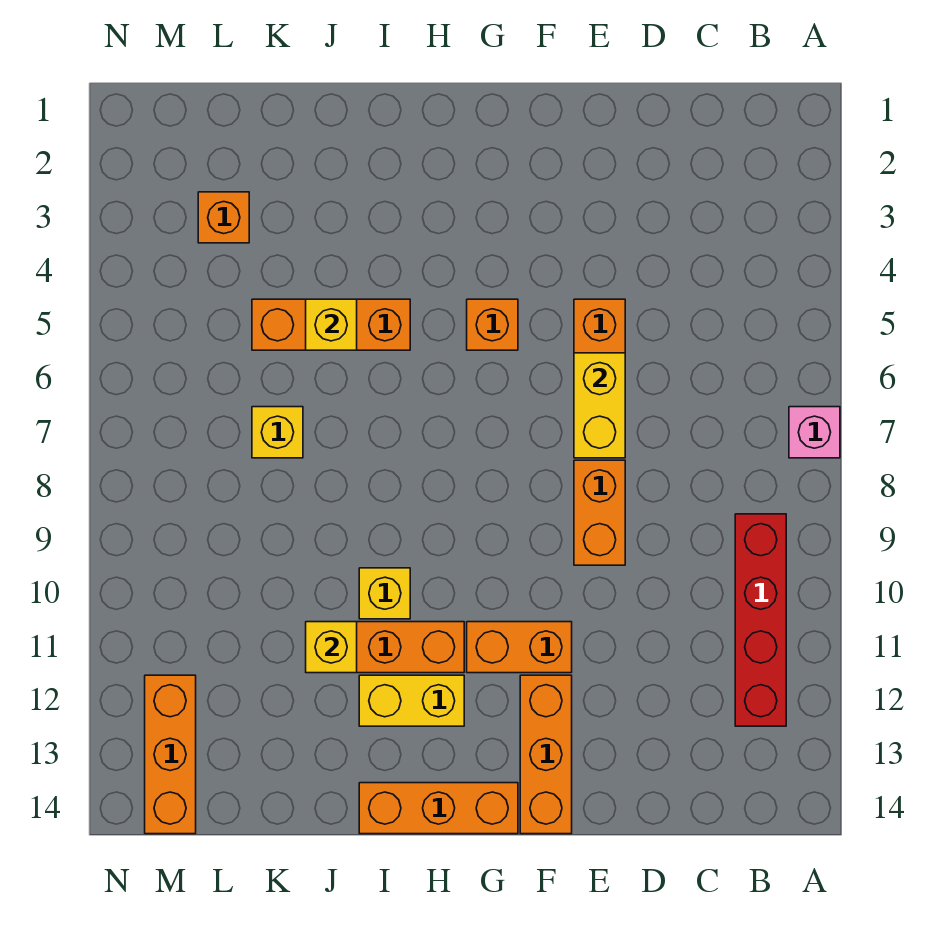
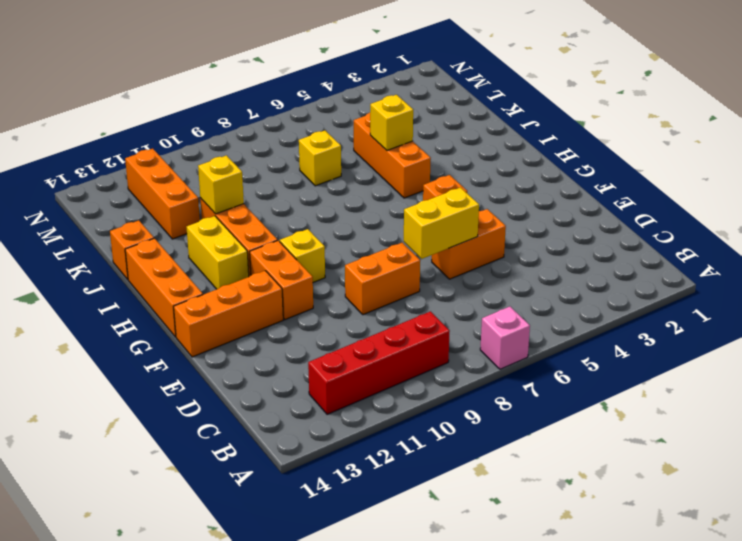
yellow brick I10 level 1 -> yellow brick G10 level 1
orange brick L3 level 1 -> orange brick J14 level 1
orange brick M12:M14 level 1 -> orange brick K12:M12 level 1

